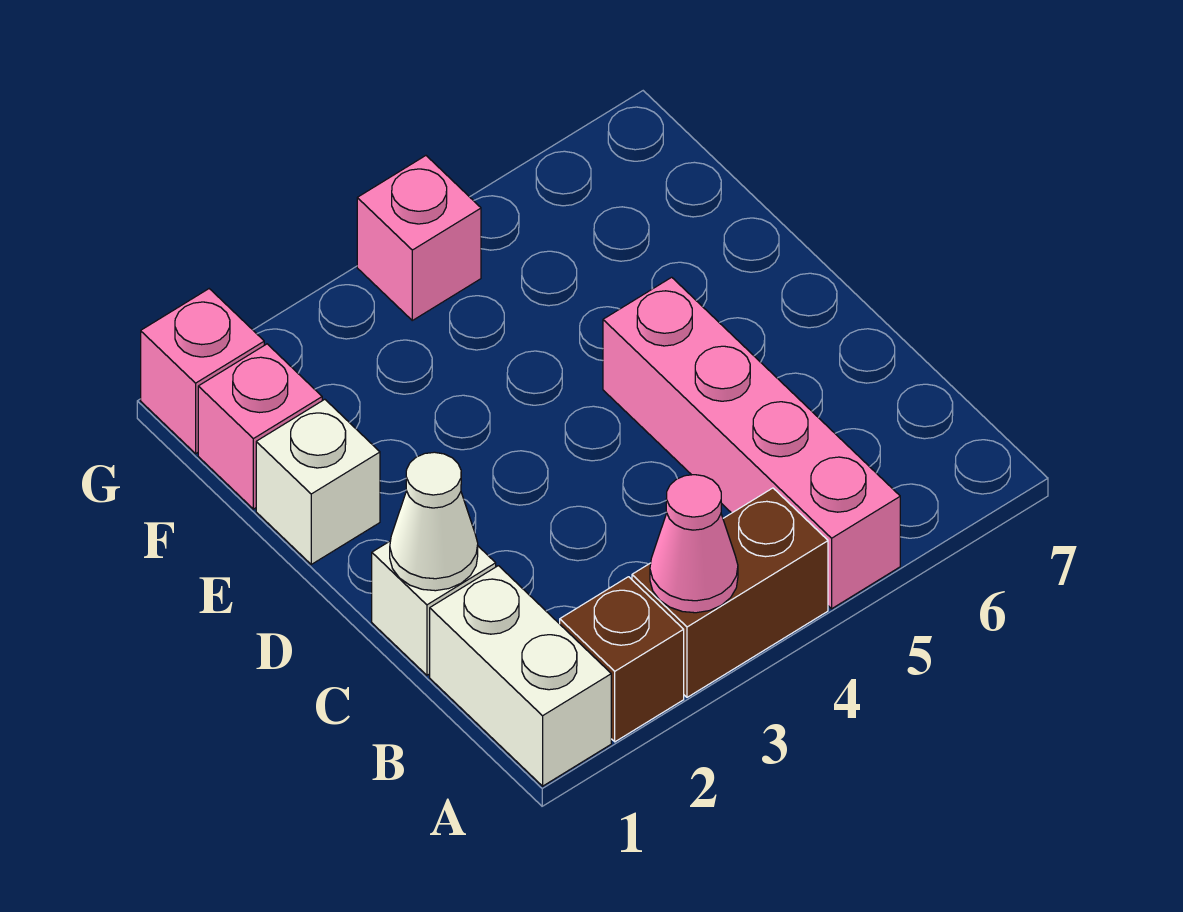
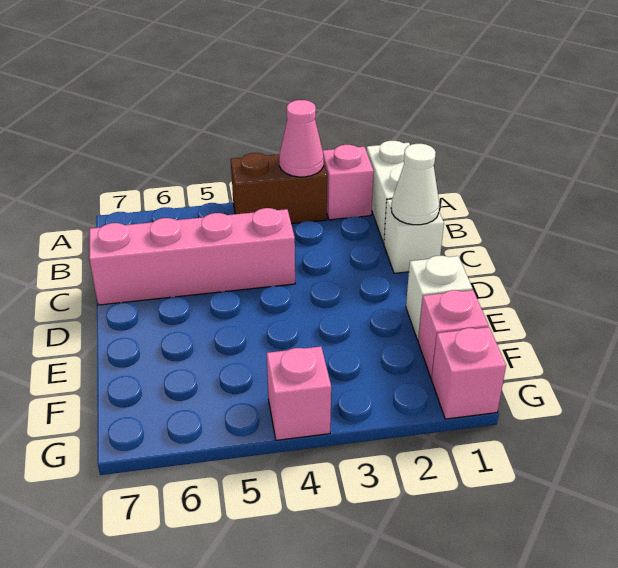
brown brick A2 level 1 -> pink brick A2 level 1
pink brick A5:D5 level 1 -> pink brick C4:C7 level 1

